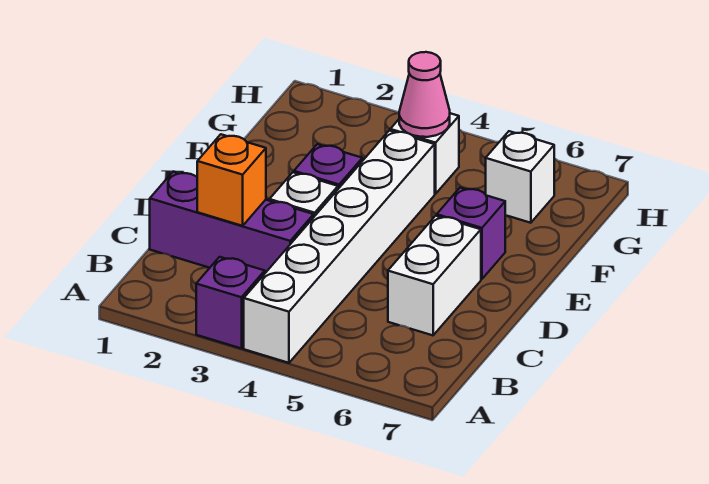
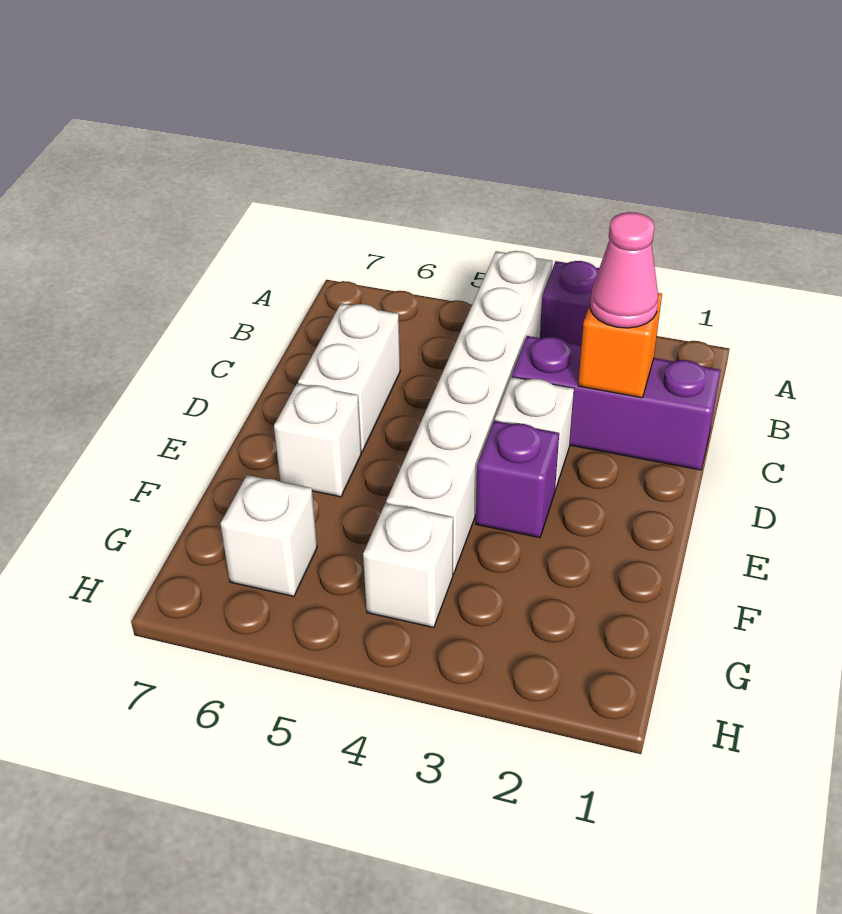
purple brick E6 level 1 -> white brick E6 level 1
pink cone G4 level 2 -> pink cone C2 level 3

